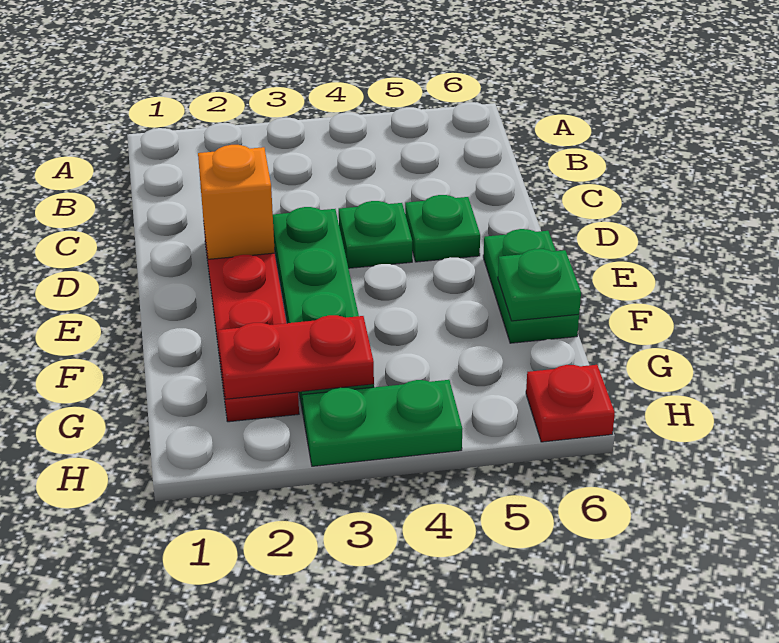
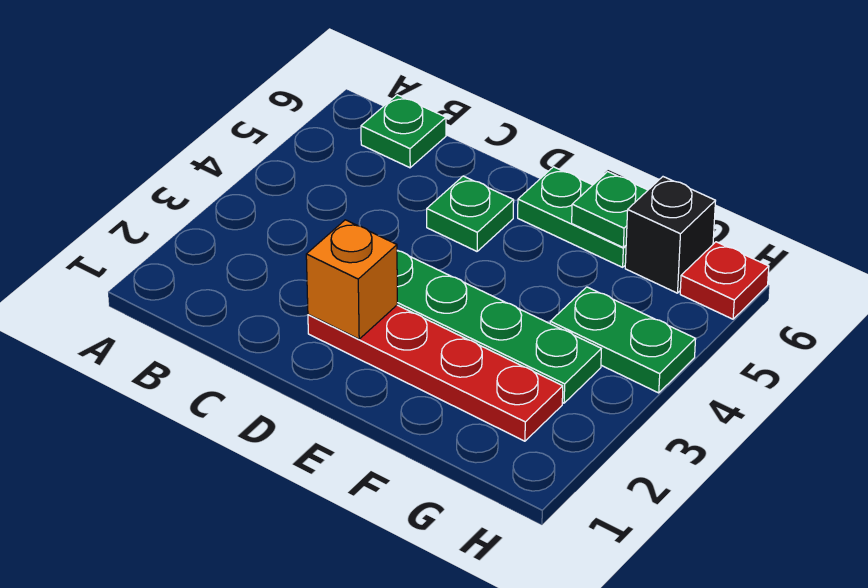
green plate D4 level 1 -> green plate B6 level 1
red plate G2:G3 level 2 -> none
none -> black brick G6 level 1
green plate H3:H4 level 1 -> green plate G4:H4 level 1

